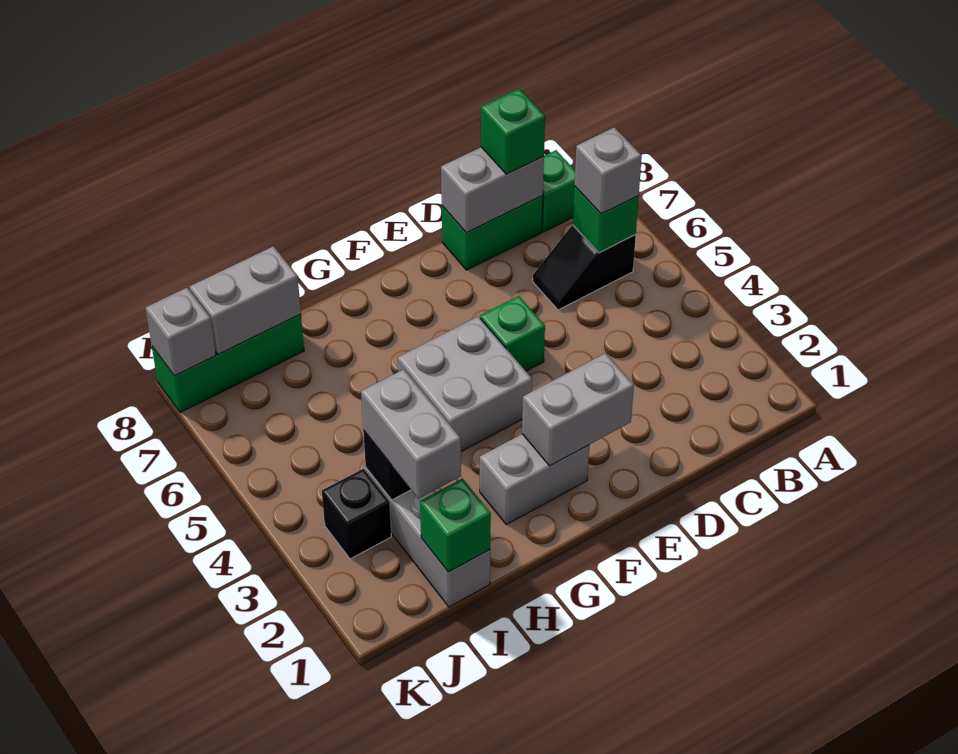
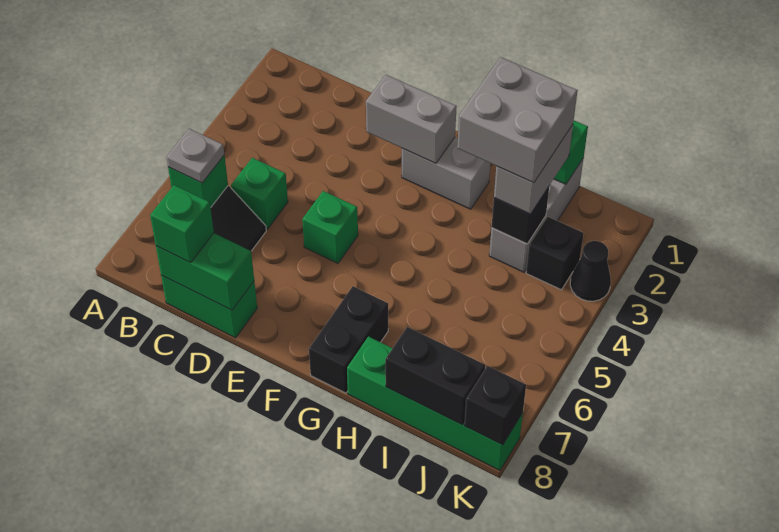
grey brick B6 level 3 -> grey plate B6 level 3
green brick B8 level 1 -> green brick C5 level 1
grey brick C8:D8 level 2 -> green brick C8:D8 level 2
grey brick F4:G5 level 1 -> grey brick H2:I3 level 4
none -> black brick G7:G8 level 1
green brick I8:K8 level 1 -> green brick H8:K8 level 1
grey brick I8:J8 level 2 -> black brick I8:J8 level 2
none -> black cone K3 level 1
grey brick K8 level 2 -> black brick K8 level 2

